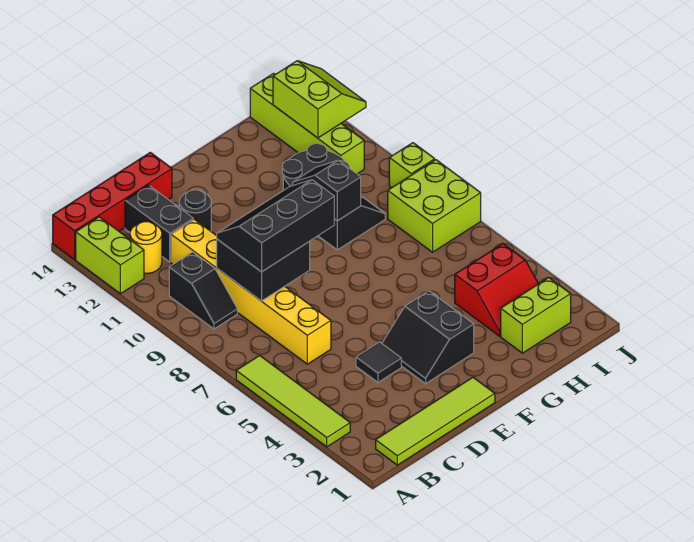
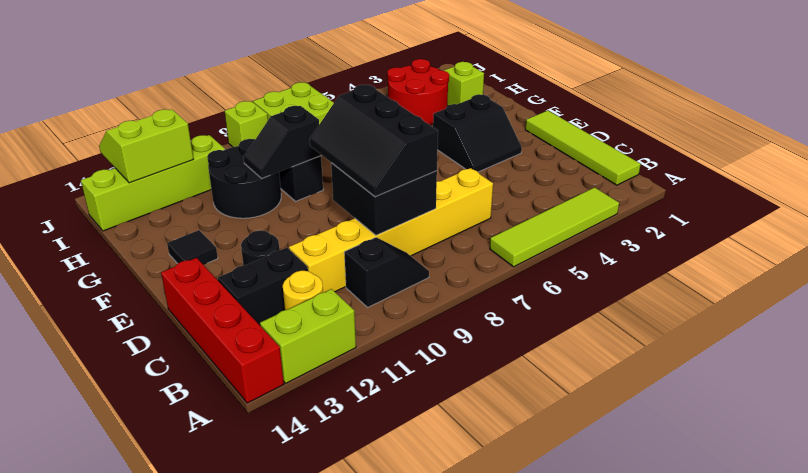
black tile D4 level 1 -> black tile F13 level 1
lime brick H2:I2 level 1 -> lime brick H2 level 1
red slope H3:I4 level 1 top 4 -> red round brick H3:I4 level 1

